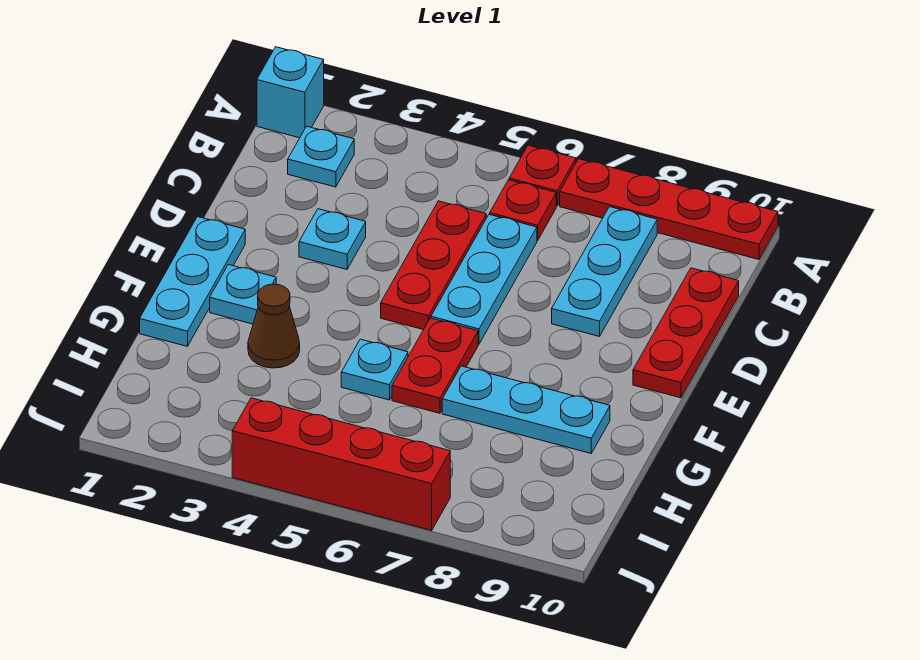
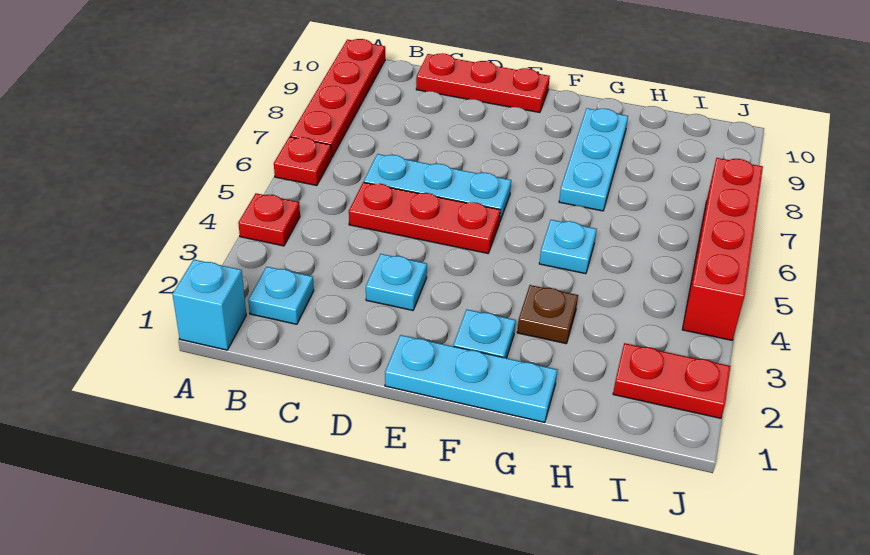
red plate B6 level 1 -> red plate A4 level 1
cyan plate B8:D8 level 1 -> none
red plate F6:G6 level 1 -> red plate I2:J2 level 1
brown cone G3 level 1 -> brown plate G3 level 1

